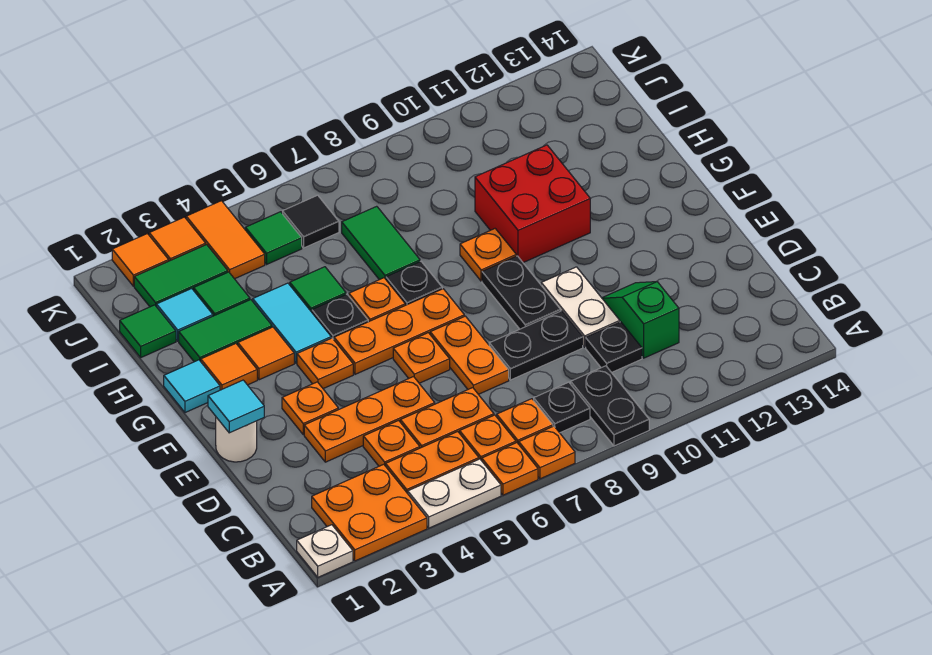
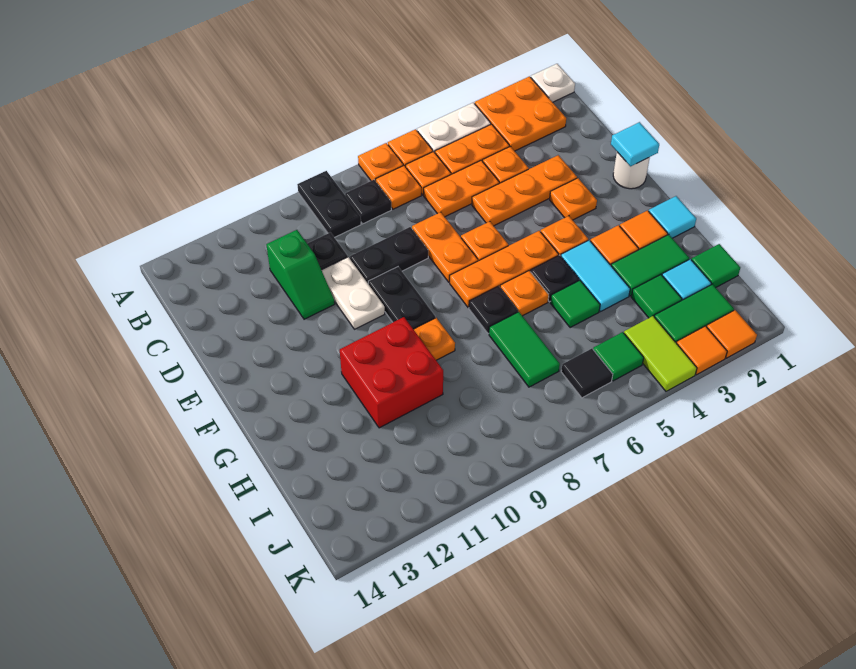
orange tile J4:K4 level 1 -> lime tile J4:K4 level 1

